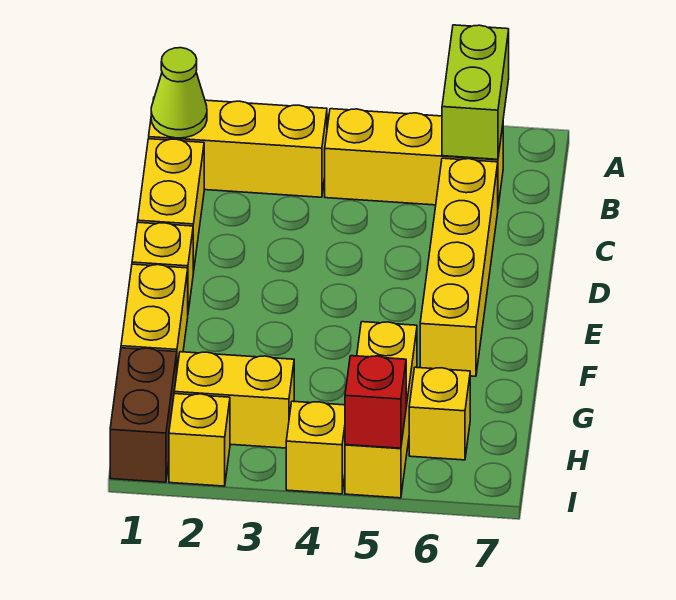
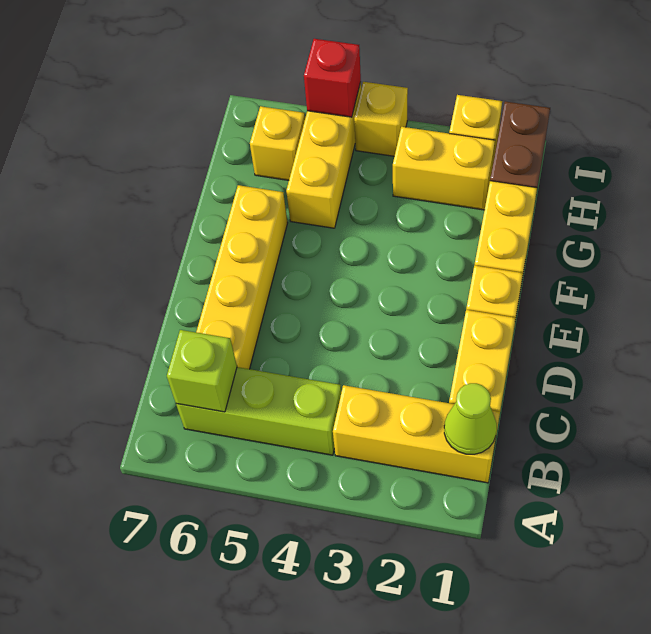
lime brick A6:B6 level 2 -> lime brick B6 level 2
yellow brick B4:B6 level 1 -> lime brick B4:B6 level 1

